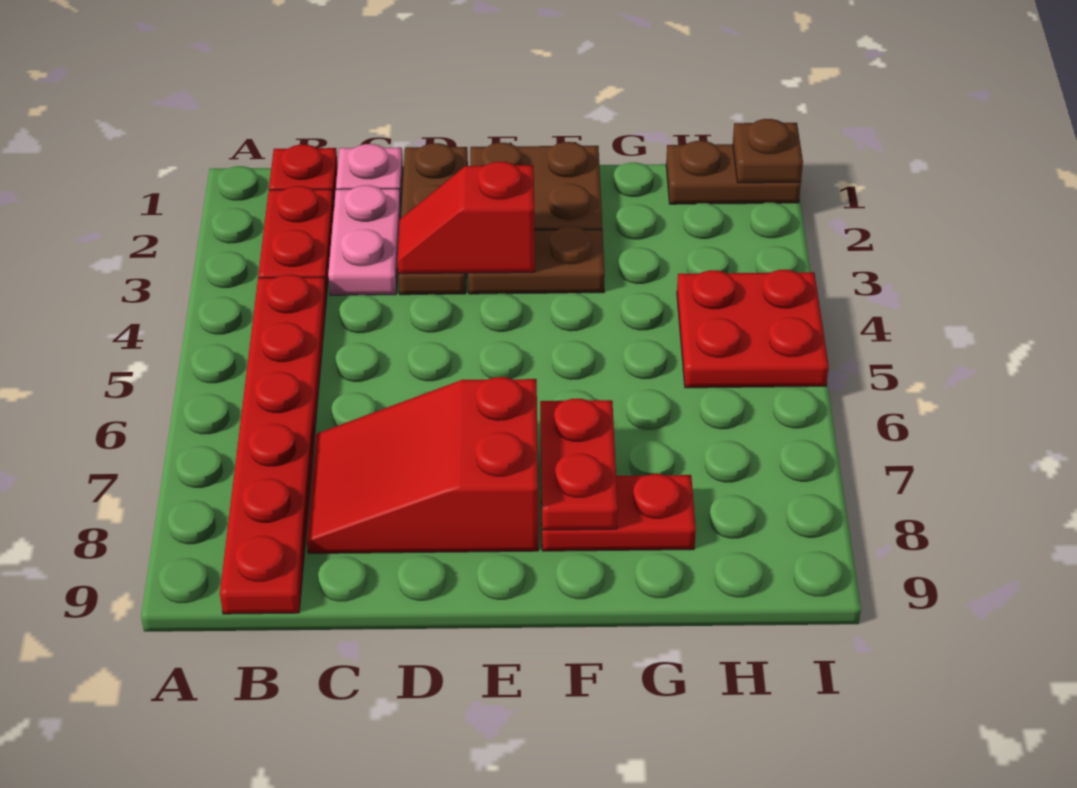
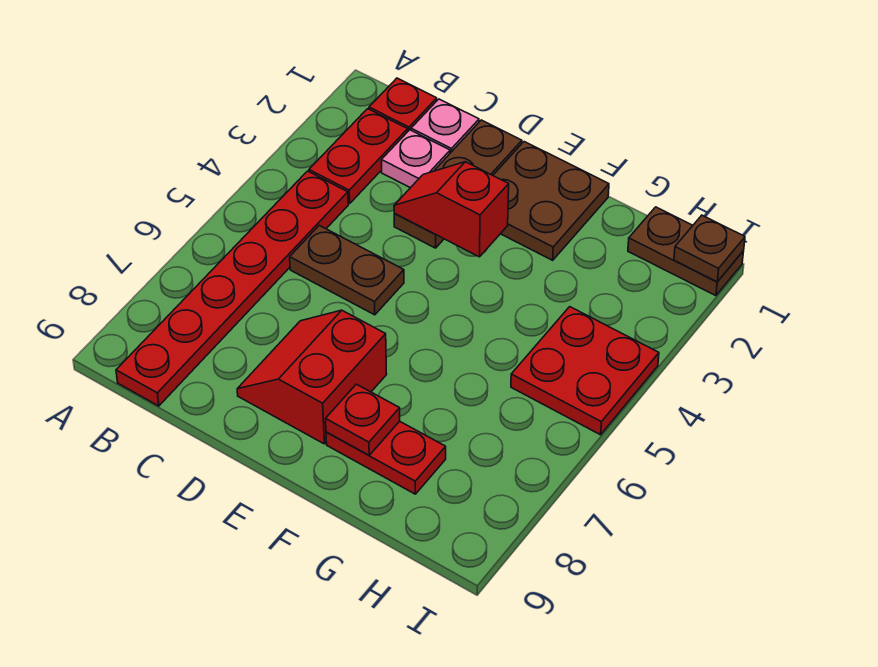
pink plate C2:C3 level 1 -> pink plate C2 level 1
red slope C7:E8 level 1 top E -> red slope D7:E8 level 1 top E
brown plate E3:F3 level 1 -> brown plate C5:D5 level 1
red plate F7:F8 level 2 -> red plate F8 level 2

